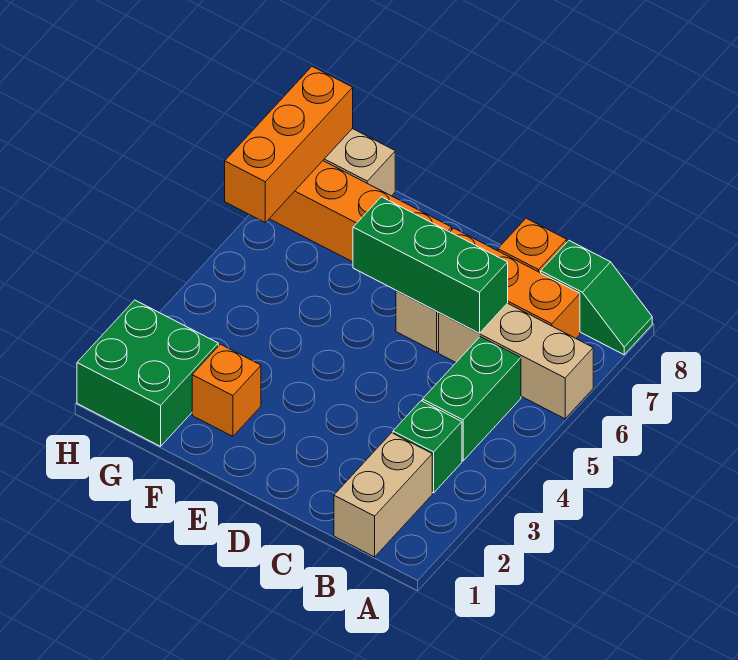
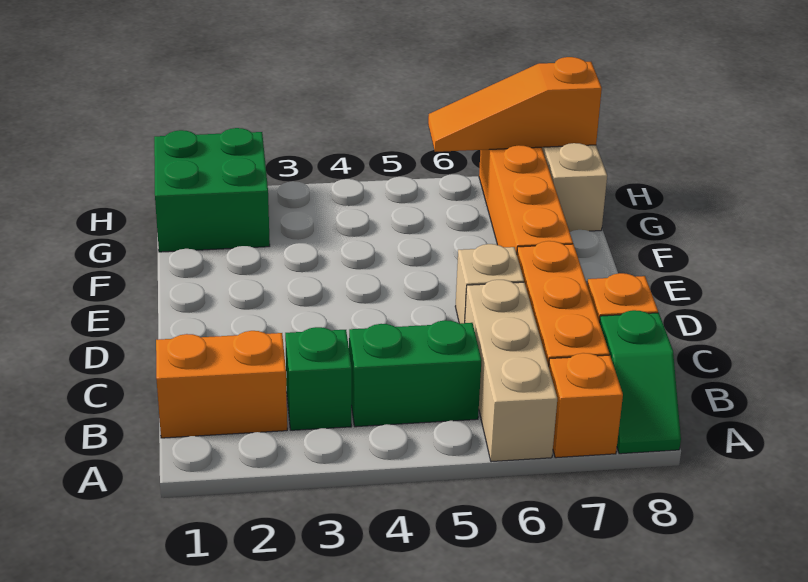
tan brick B1:B2 level 1 -> orange brick B1:B2 level 1
green brick C6:E6 level 2 -> none
orange brick F2 level 1 -> orange brick A7 level 1
orange brick H6:H8 level 2 -> orange slope H6:H8 level 2 top 8

